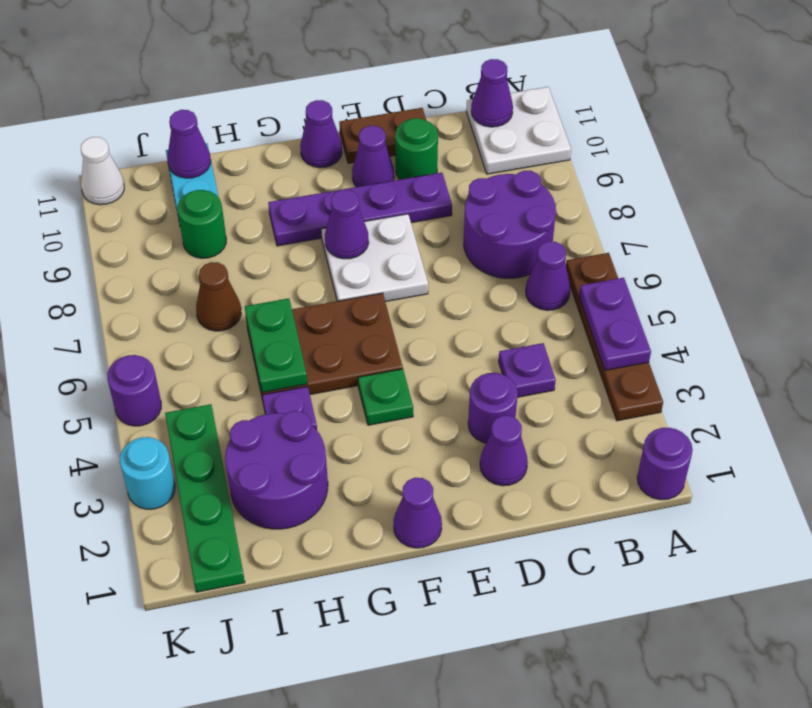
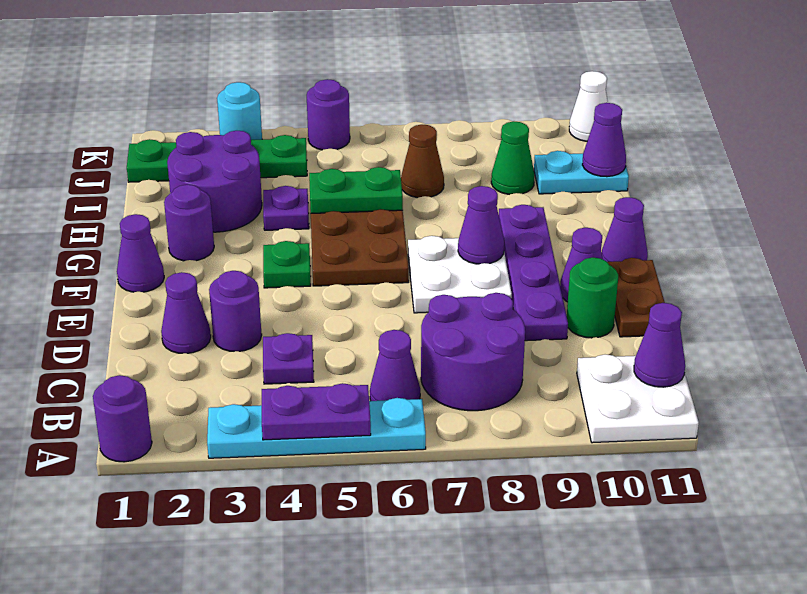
brown plate A3:A6 level 1 -> cyan plate A3:A6 level 1
none -> purple round brick G2 level 1
green round brick I9 level 1 -> green cone I9 level 1

